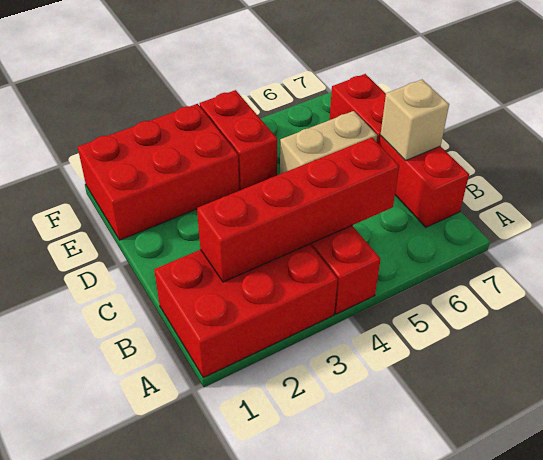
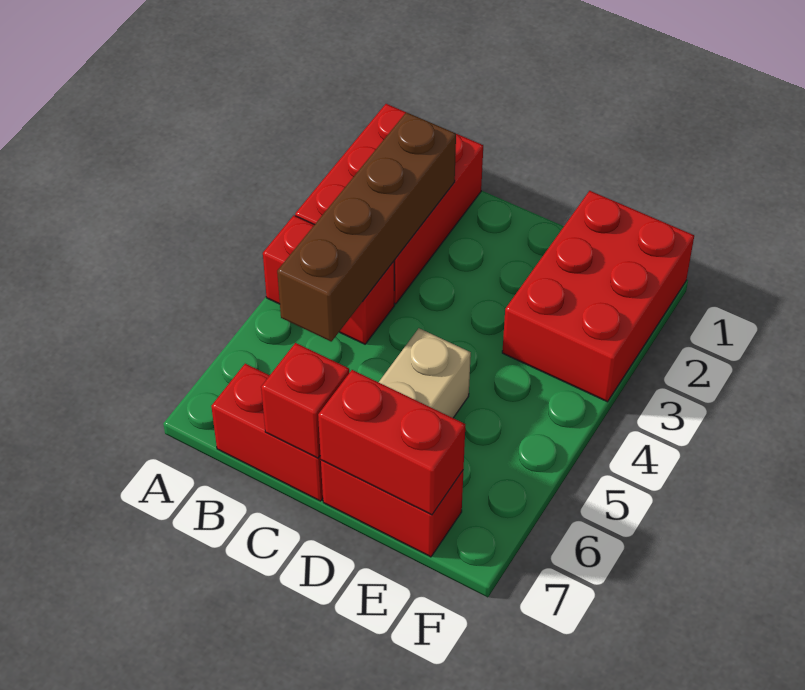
red brick B2:B5 level 2 -> brown brick B2:B5 level 2
tan brick C7 level 2 -> red brick C7 level 2
red brick E4:F4 level 1 -> red brick D7:E7 level 2

